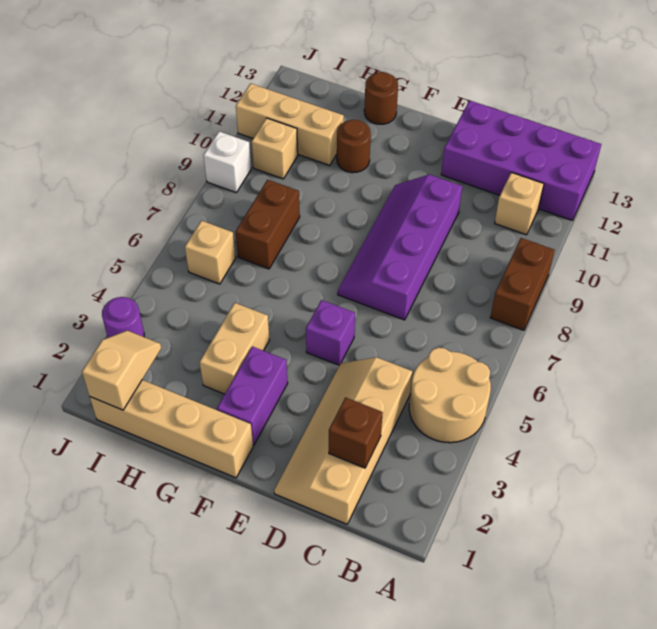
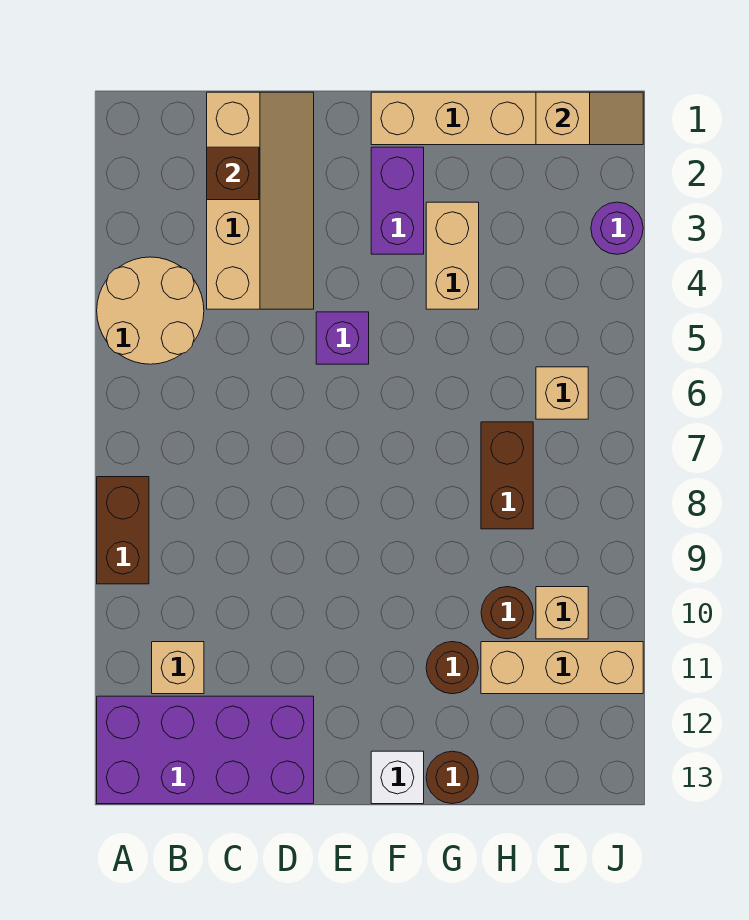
purple slope D7:E10 level 1 top D -> none
none -> brown round brick H10 level 1
tan slope I1:I2 level 2 top 1 -> tan slope I1:J1 level 2 top I
white brick J9 level 1 -> white brick F13 level 1

